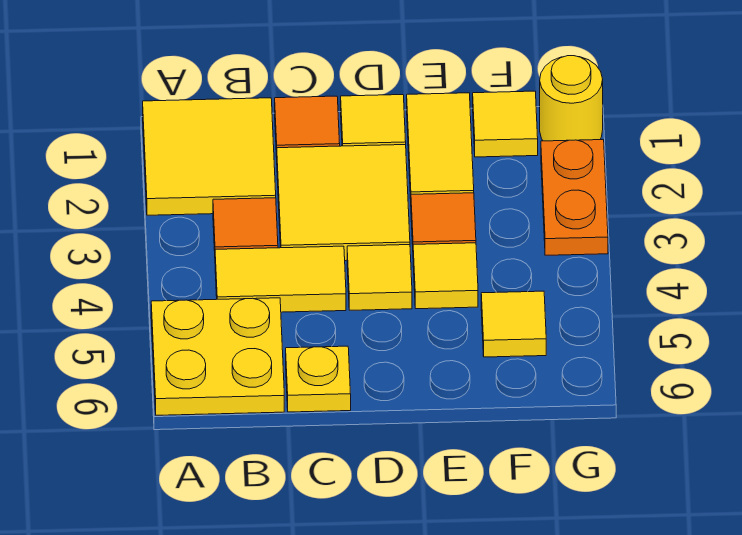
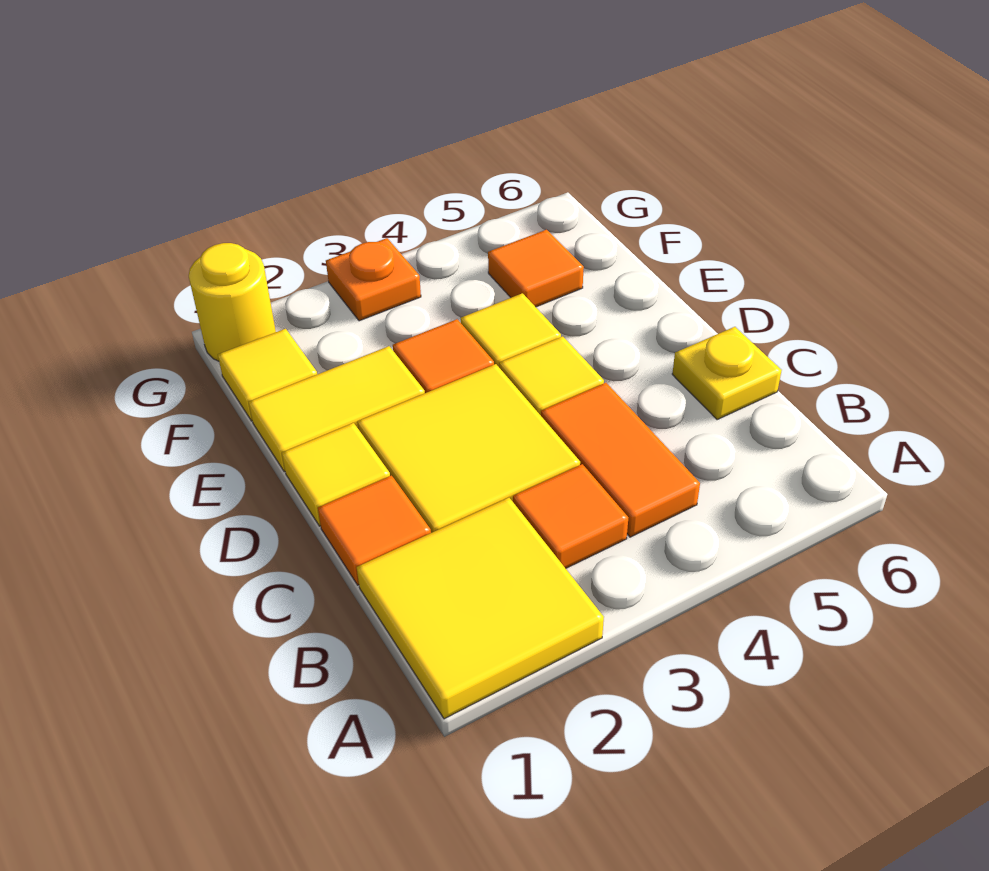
yellow plate A5:B6 level 1 -> none
yellow tile B4:C4 level 1 -> orange tile B4:C4 level 1
yellow tile F5 level 1 -> orange tile F5 level 1
orange plate G2:G3 level 1 -> orange plate G3 level 1

